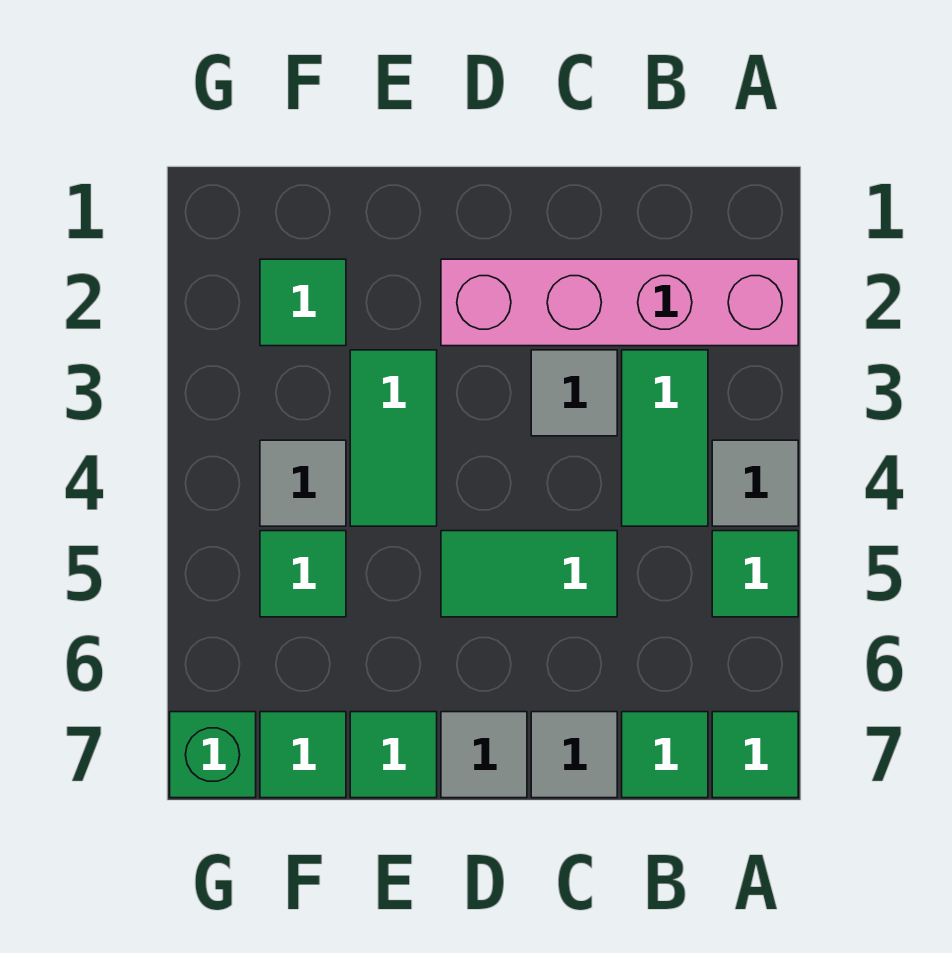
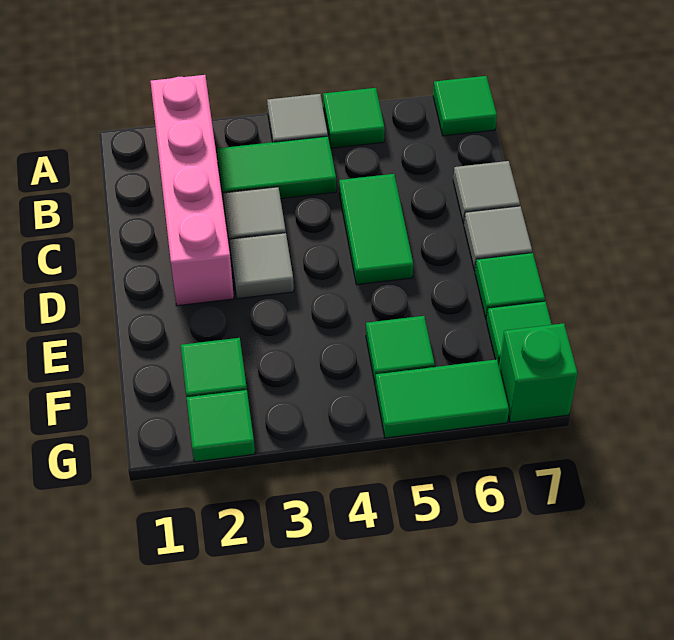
green tile B7 level 1 -> green tile G2 level 1
green tile E3:E4 level 1 -> green tile G5:G6 level 1
grey tile F4 level 1 -> grey tile D3 level 1

